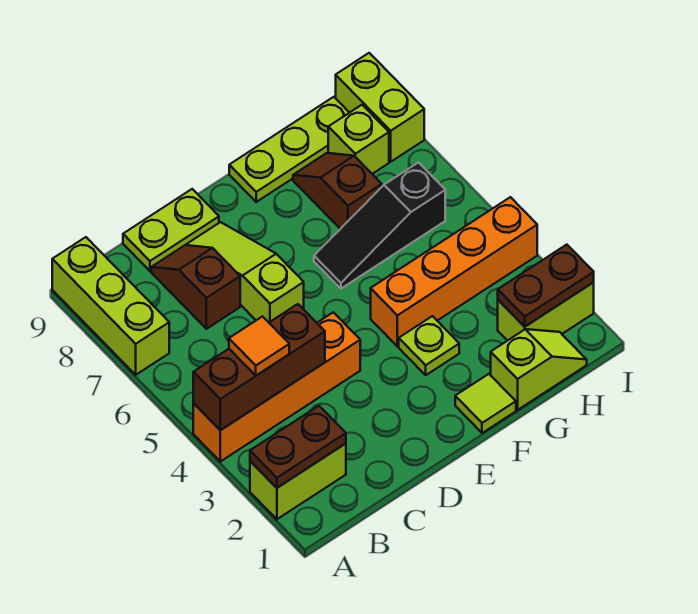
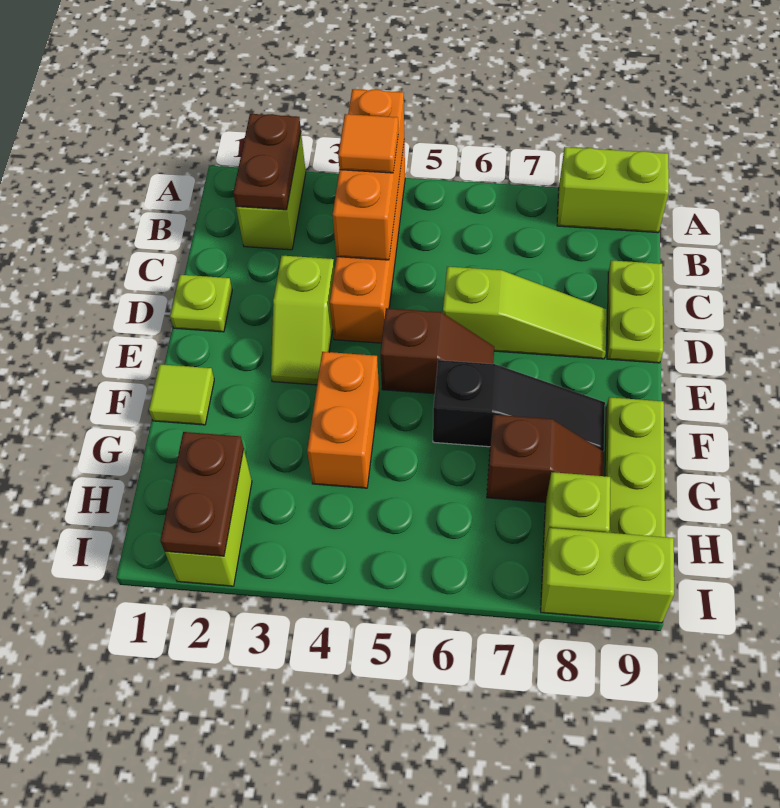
brown brick A4:C4 level 2 -> orange brick A4:C4 level 2
lime brick A7:A9 level 1 -> lime brick A8:A9 level 1
brown slope C7:C8 level 1 top 7 -> brown slope E5:E6 level 1 top 5
lime plate F3 level 1 -> lime plate D1 level 1
orange brick F4:I4 level 1 -> orange brick F4:G4 level 1
black slope F6:H6 level 1 top H -> black slope F6:F8 level 1 top 6
lime slope G1:H1 level 1 top G -> lime slope D3:E3 level 1 top D

